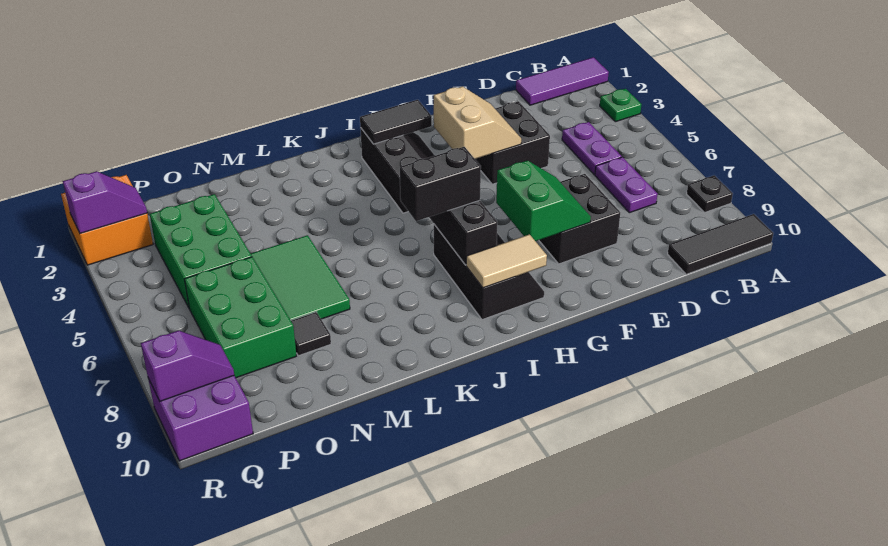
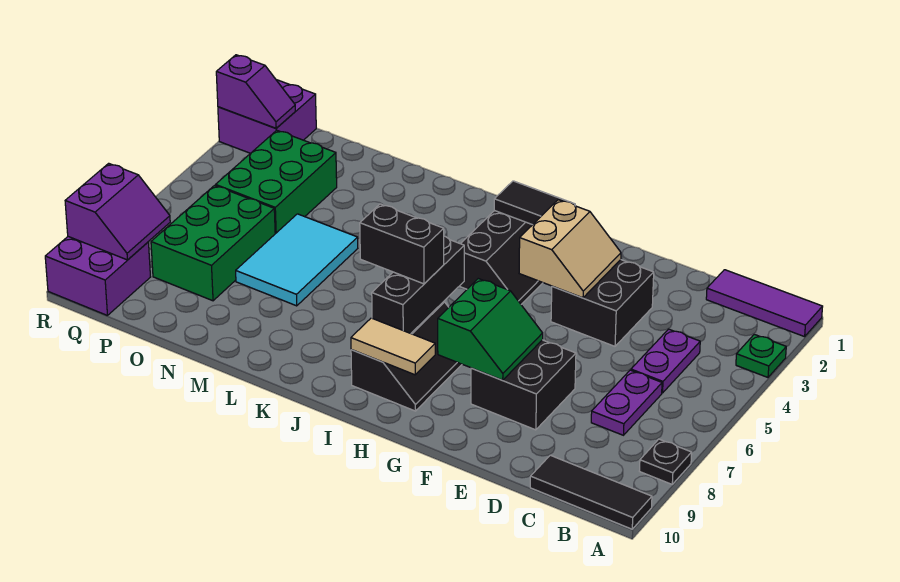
green tile M5:N7 level 1 -> cyan tile M5:N7 level 1
black tile N8 level 1 -> none
orange brick Q1:R2 level 1 -> purple brick Q1:R2 level 1
purple slope Q9:R9 level 2 top R -> purple slope Q8:R9 level 2 top R

